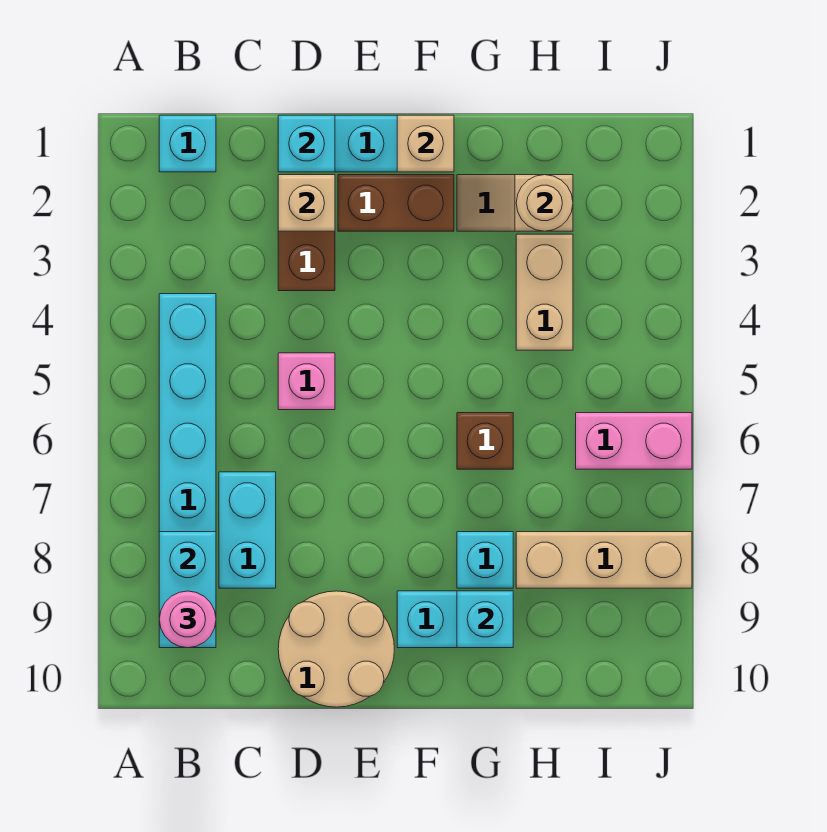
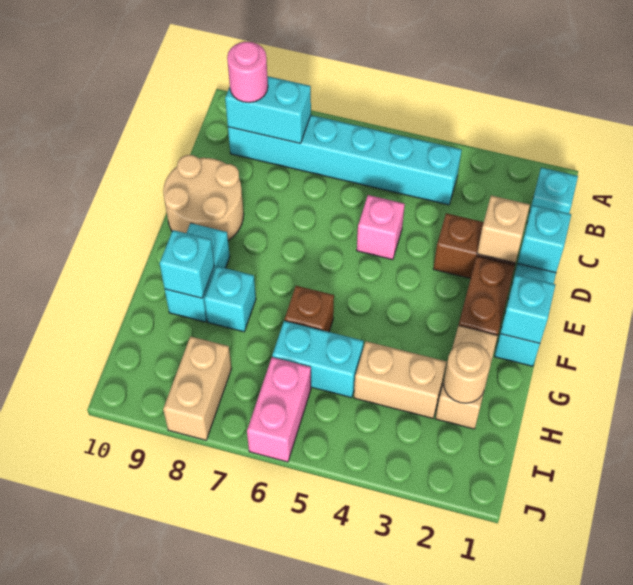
cyan brick C7:C8 level 1 -> cyan brick H5:H6 level 1
tan brick F1 level 2 -> cyan brick F1 level 2
tan slope G2:H2 level 1 top H -> tan brick G2:H2 level 1
tan brick H8:J8 level 1 -> tan brick I8:J8 level 1

